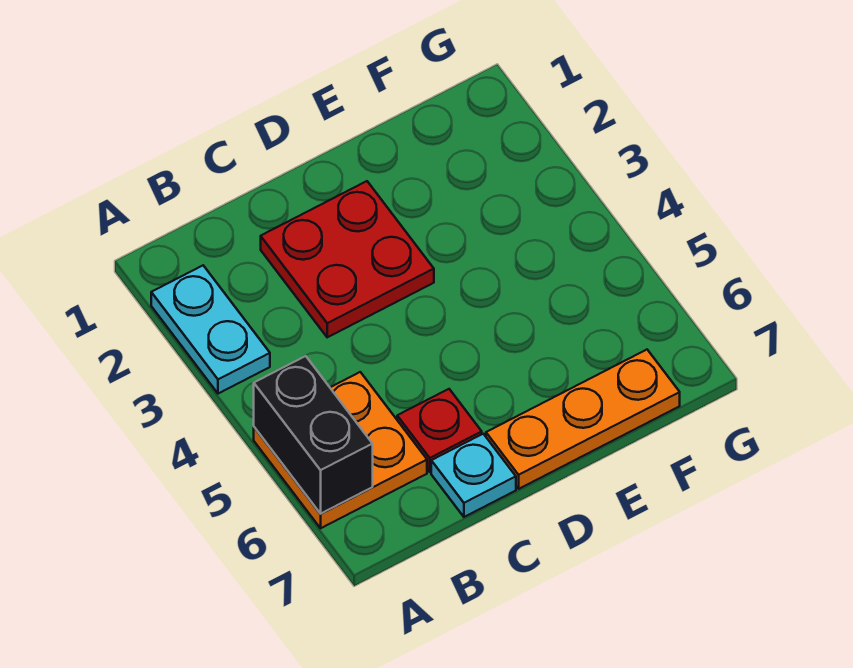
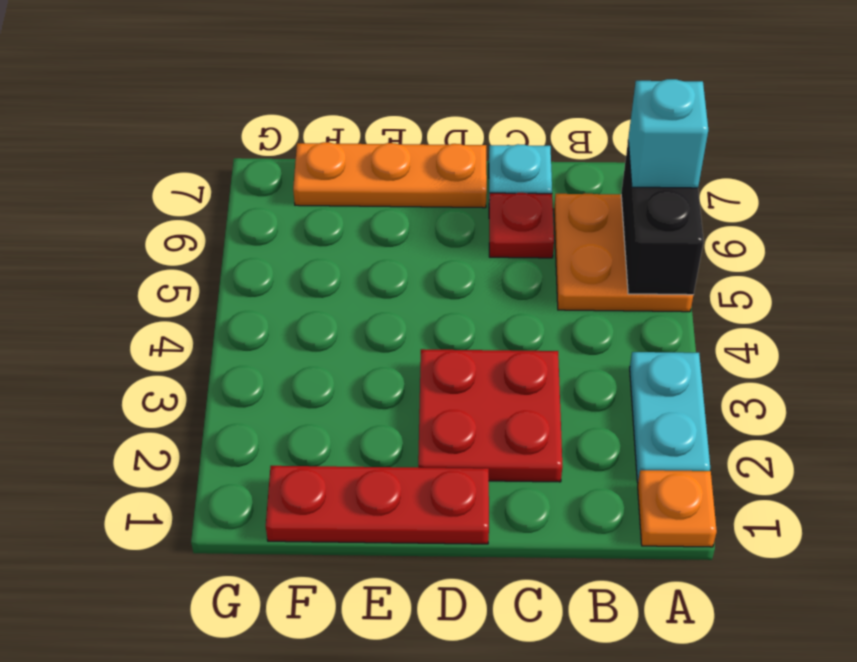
none -> orange plate A1 level 1
none -> cyan brick A6 level 3
none -> red plate D1:F1 level 1

